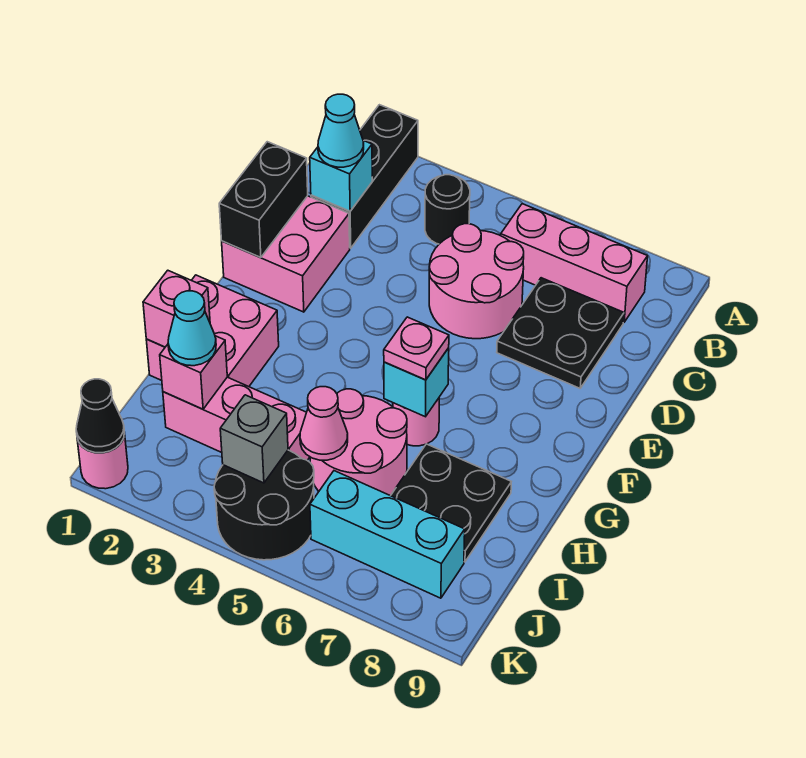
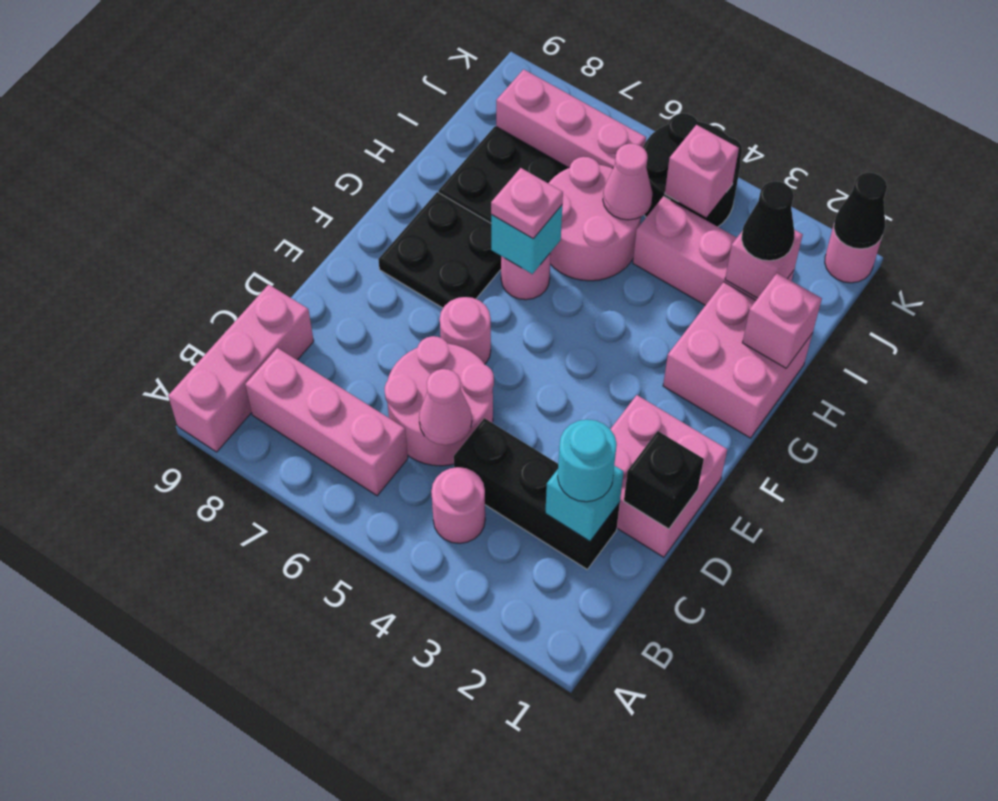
black brick A2:C2 level 1 -> black brick C2:C4 level 1
none -> pink brick A9:C9 level 1
black round brick B4 level 1 -> pink round brick B4 level 1
cyan cone C2 level 3 -> cyan round brick C2 level 3
none -> pink cone C5 level 2
black plate C7:D8 level 1 -> black plate F7:G8 level 1
black brick D1:E1 level 2 -> black brick D1 level 2
none -> pink round brick E6 level 1
cyan cone I2 level 3 -> black cone I2 level 3
grey brick J4 level 2 -> pink brick J4 level 2
cyan brick J6:J8 level 1 -> pink brick J6:J8 level 1

